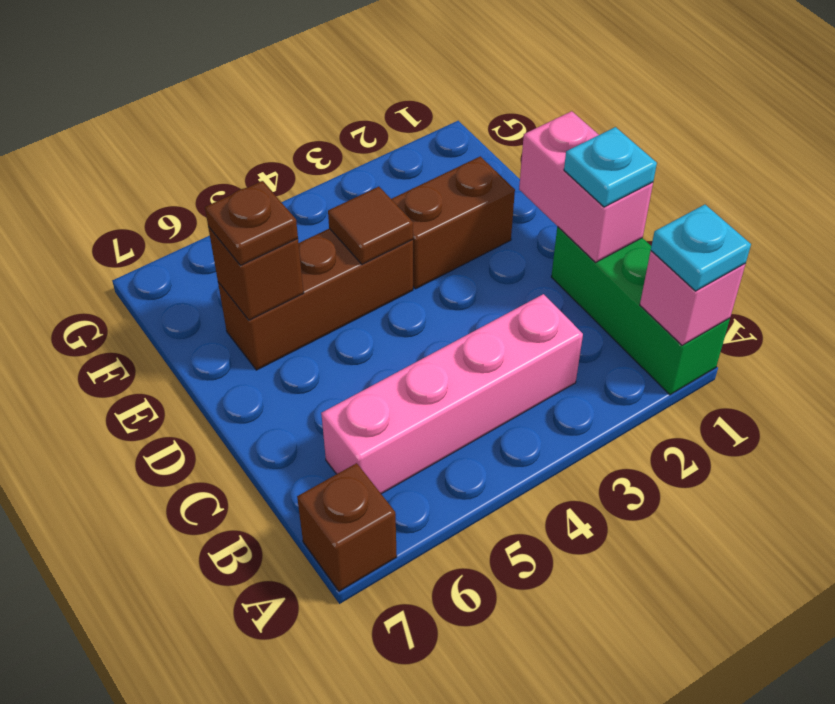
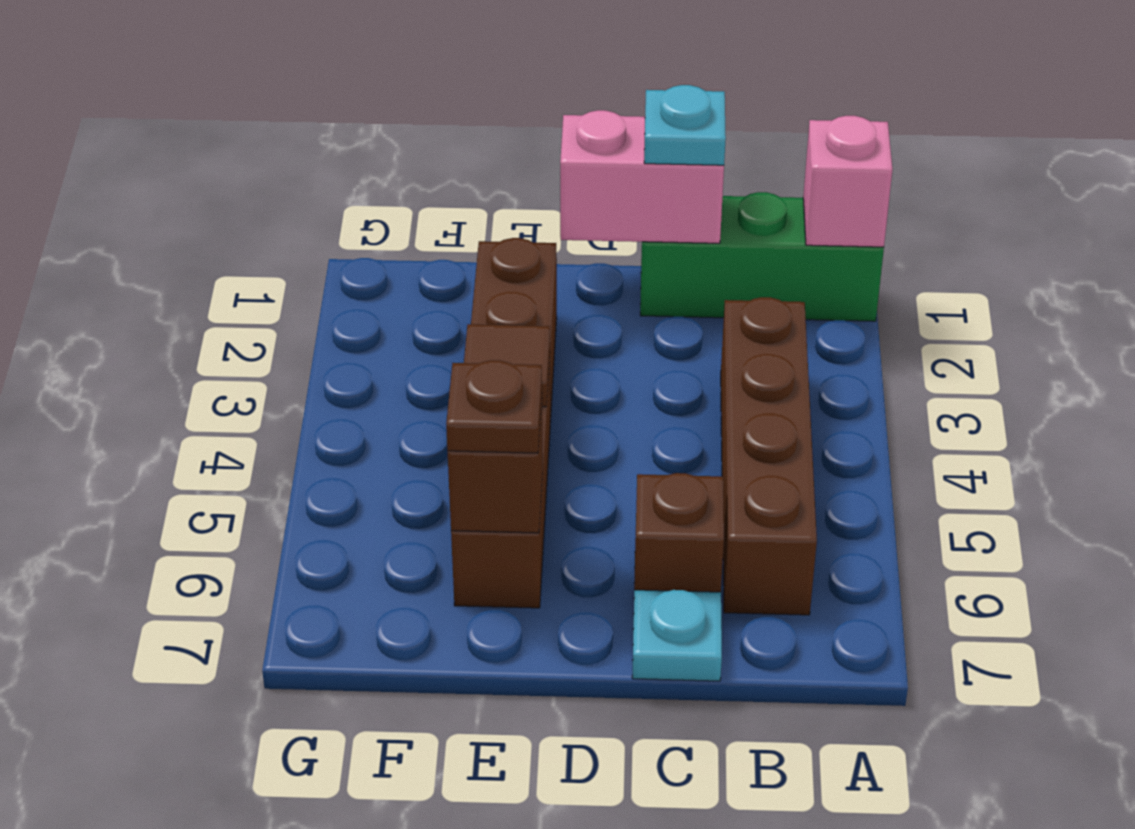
cyan plate A1 level 3 -> cyan plate C7 level 1
brown brick A7 level 1 -> brown brick C6 level 1
pink brick B3:B6 level 1 -> brown brick B3:B6 level 1

